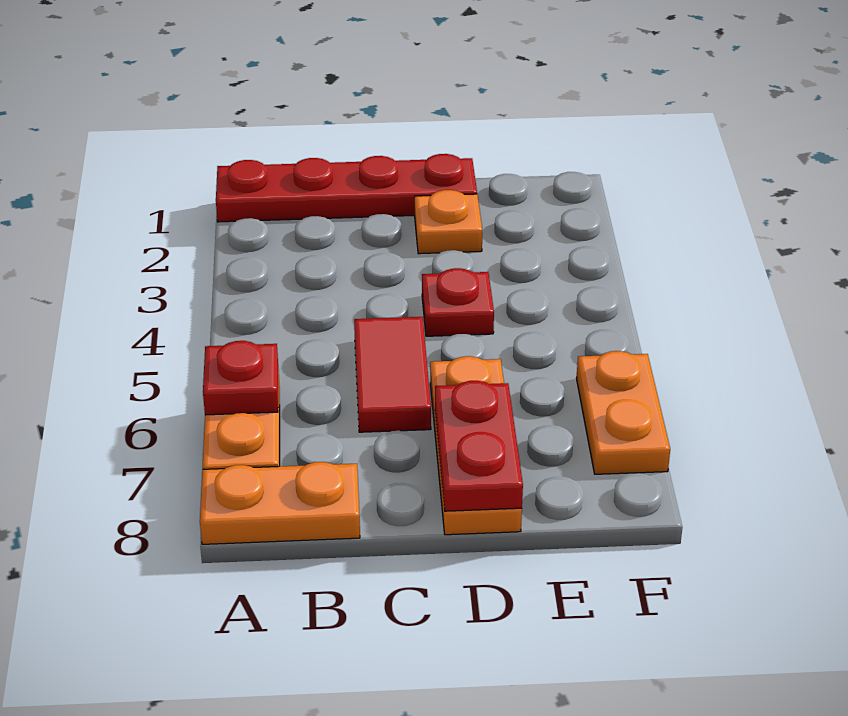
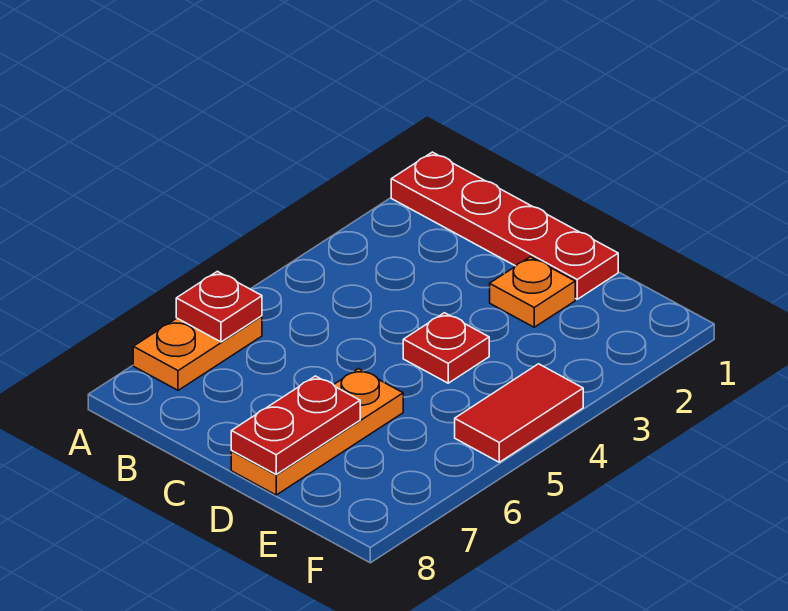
orange plate A8:B8 level 1 -> none
red tile C5:C6 level 1 -> red tile F4:F5 level 1
orange plate F6:F7 level 1 -> none

